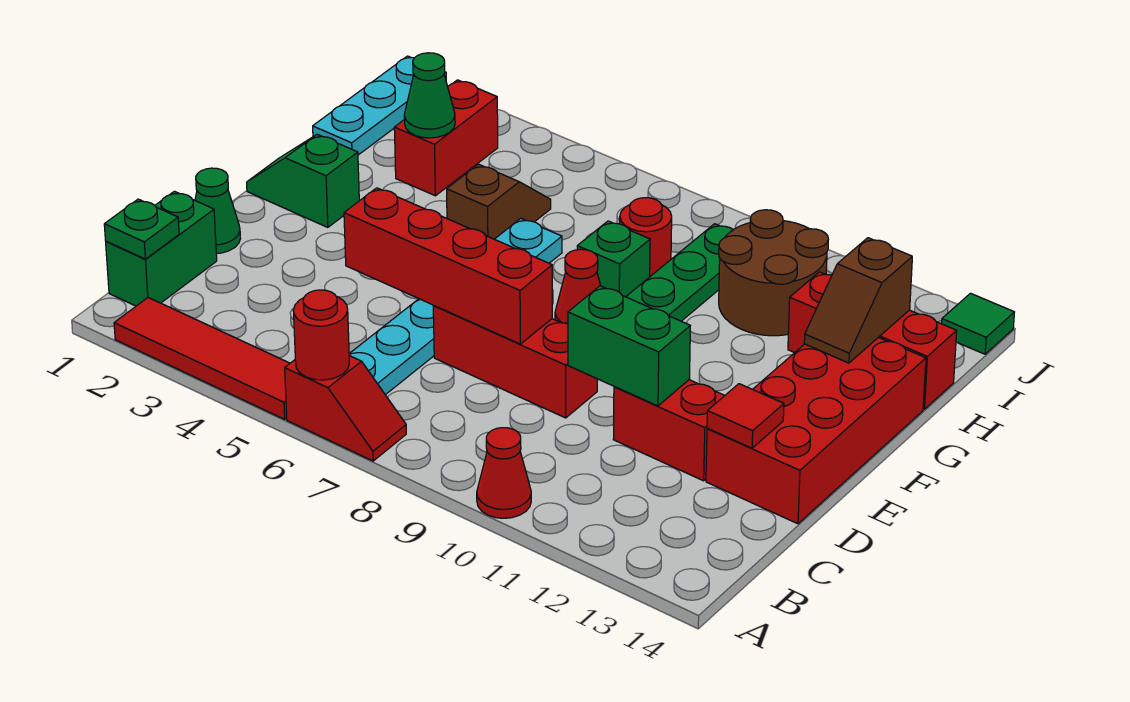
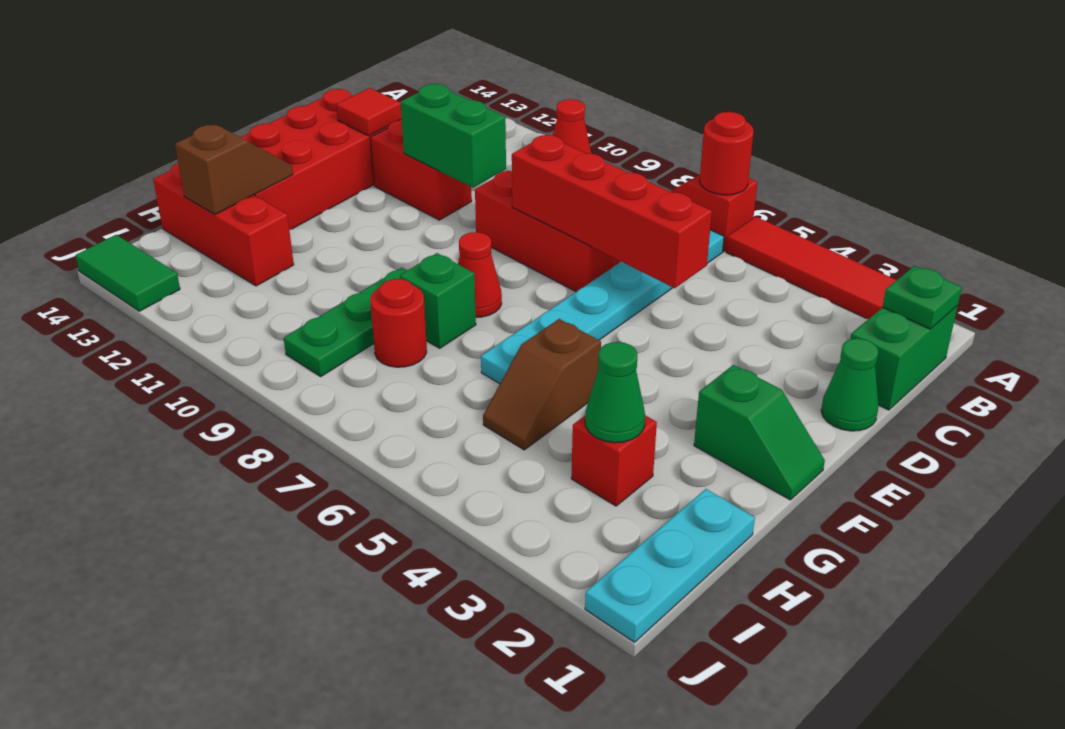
red brick H3:I3 level 1 -> red brick H3 level 1
brown round brick H10:I11 level 1 -> none
green tile J14 level 1 -> green tile J13:J14 level 1

